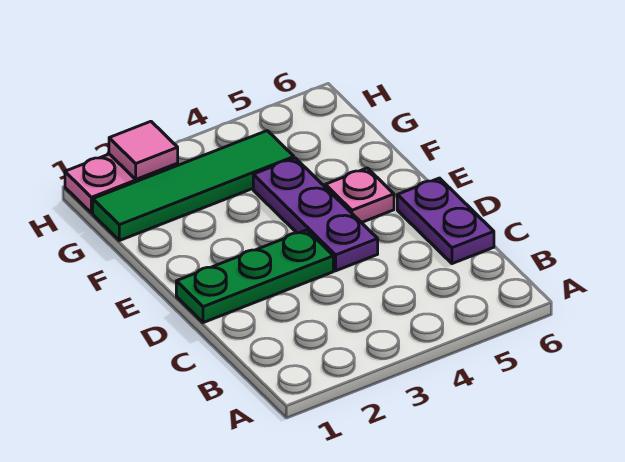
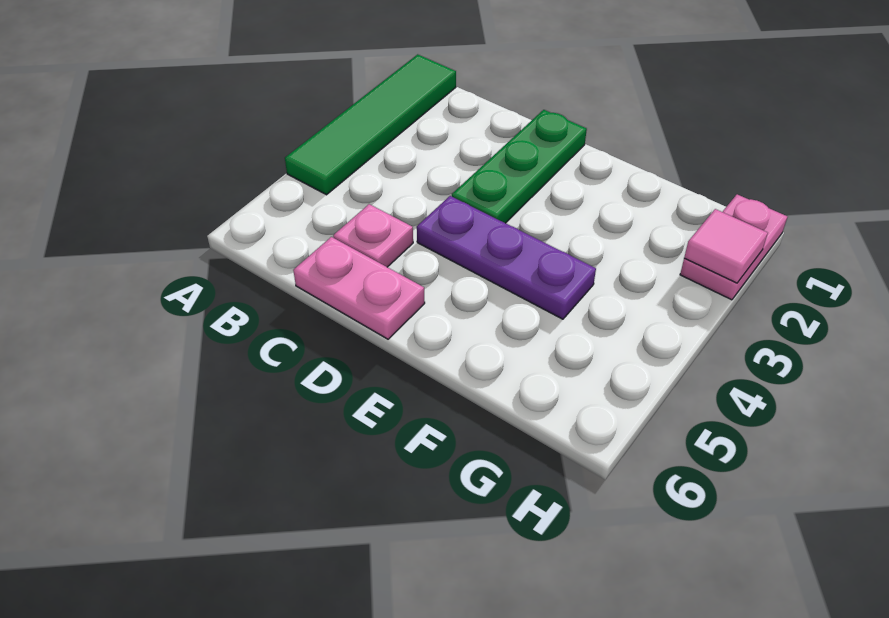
purple plate C6:D6 level 1 -> pink plate C6:D6 level 1
pink plate E5 level 1 -> pink plate C5 level 1
green tile G1:G4 level 1 -> green tile A1:A4 level 1

